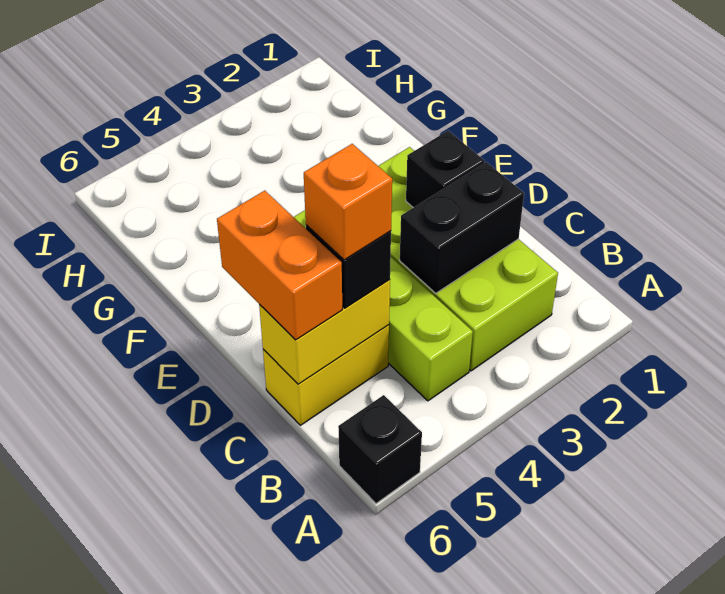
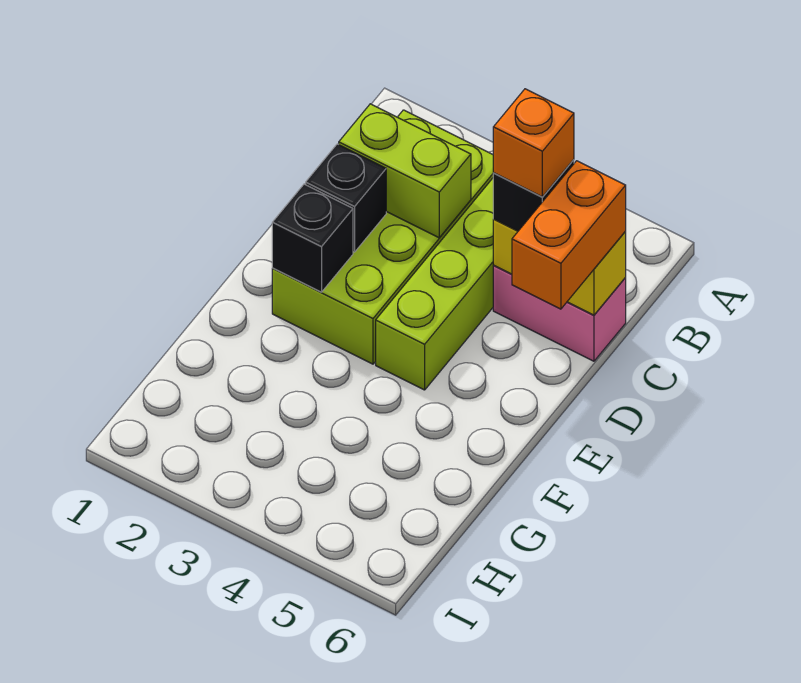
black brick A6 level 1 -> black brick E2 level 2
black brick C2:C3 level 2 -> lime brick C2:C3 level 2
yellow brick C5:C6 level 1 -> pink brick C5:C6 level 1

